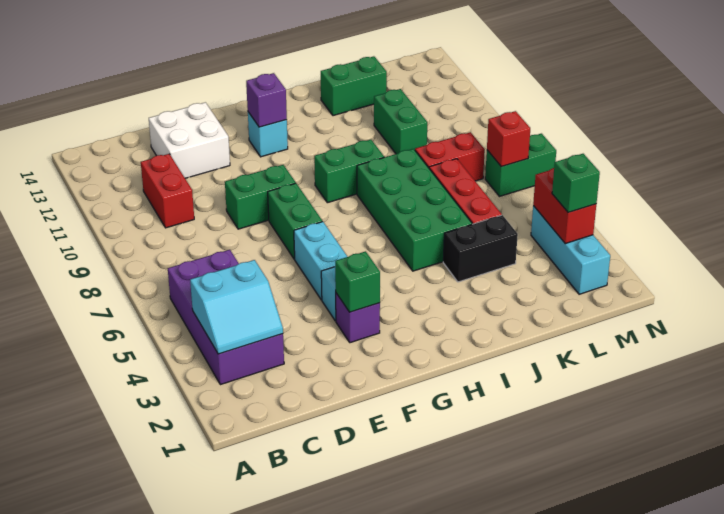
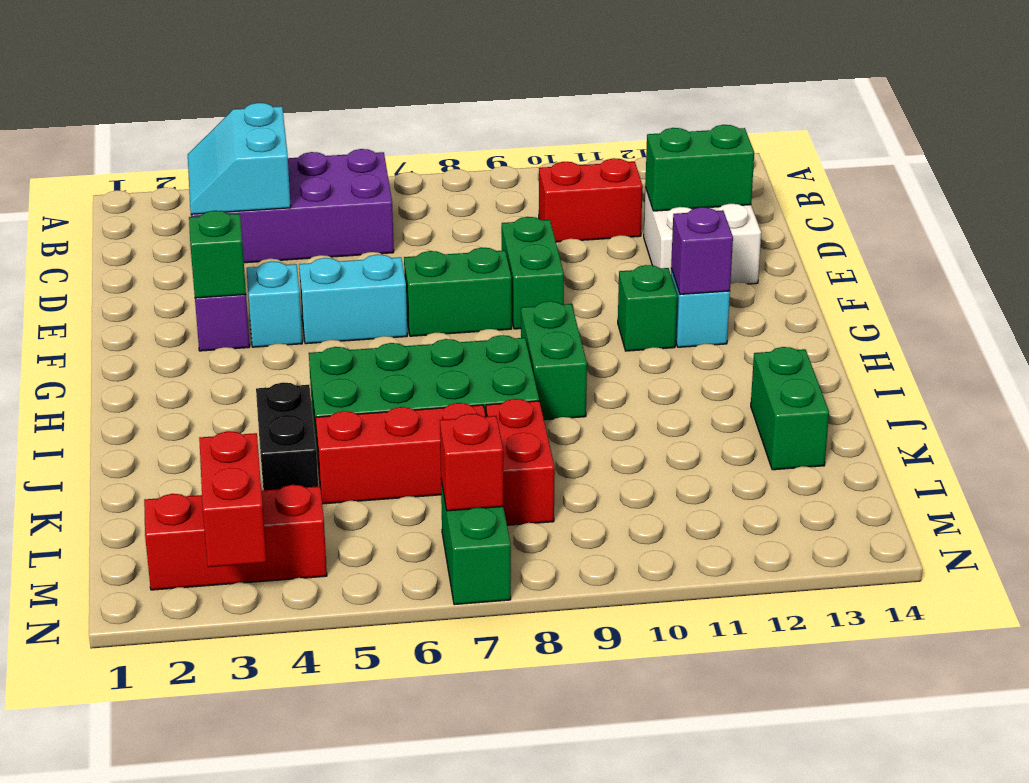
green brick K10:K11 level 1 -> green brick D12:D13 level 2
cyan brick M2:M4 level 1 -> red brick M2:M4 level 1
red brick M3:M4 level 2 -> red brick M3:N3 level 2
green brick M3 level 3 -> green brick G11 level 1

